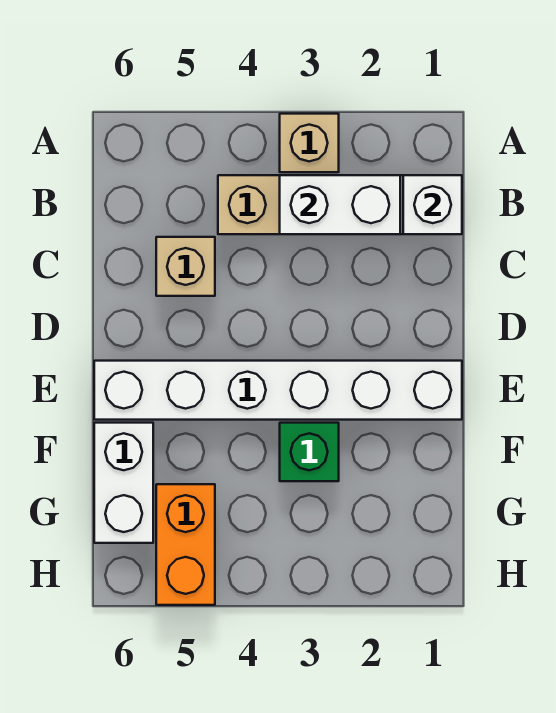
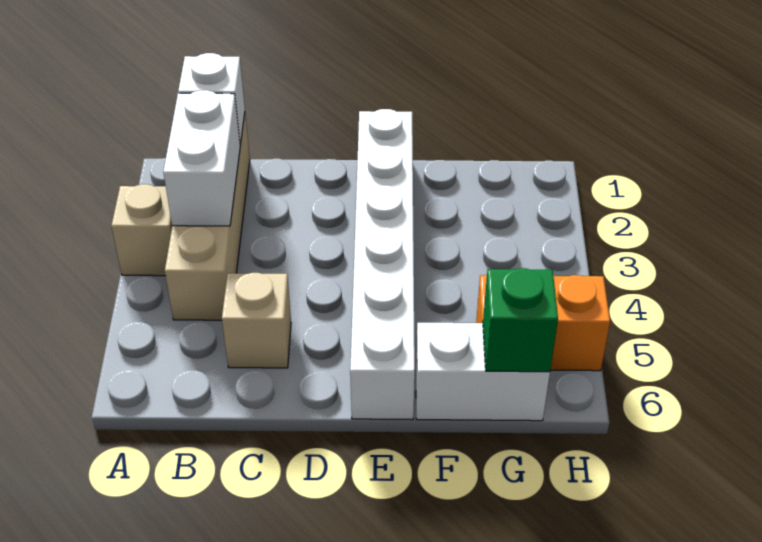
green brick F3 level 1 -> green brick G6 level 2

